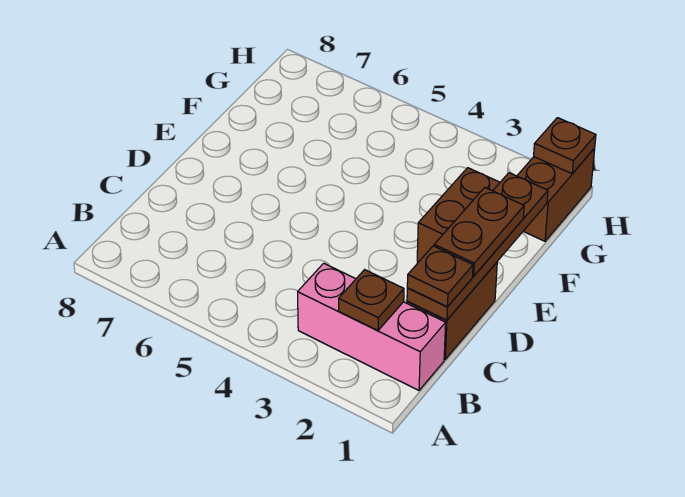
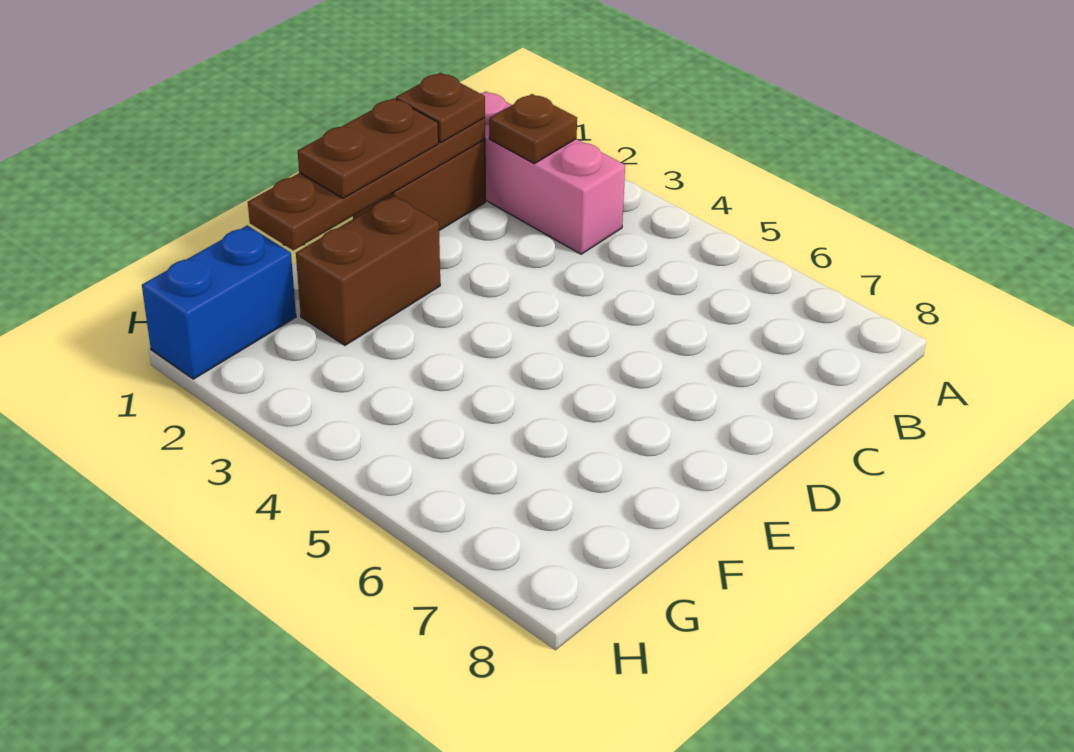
brown brick G1:H1 level 1 -> blue brick G1:H1 level 1
brown plate H1 level 2 -> none

